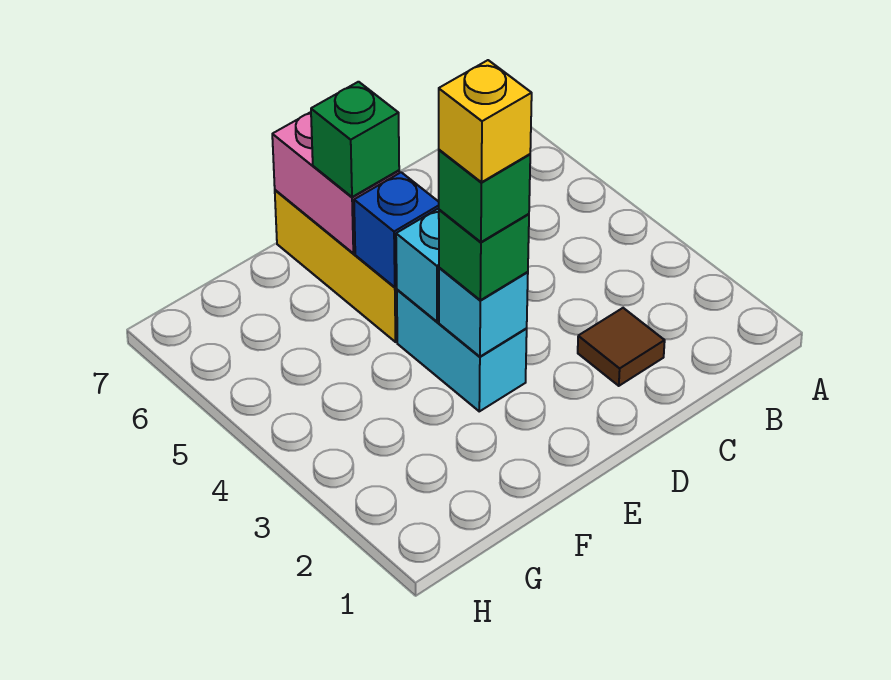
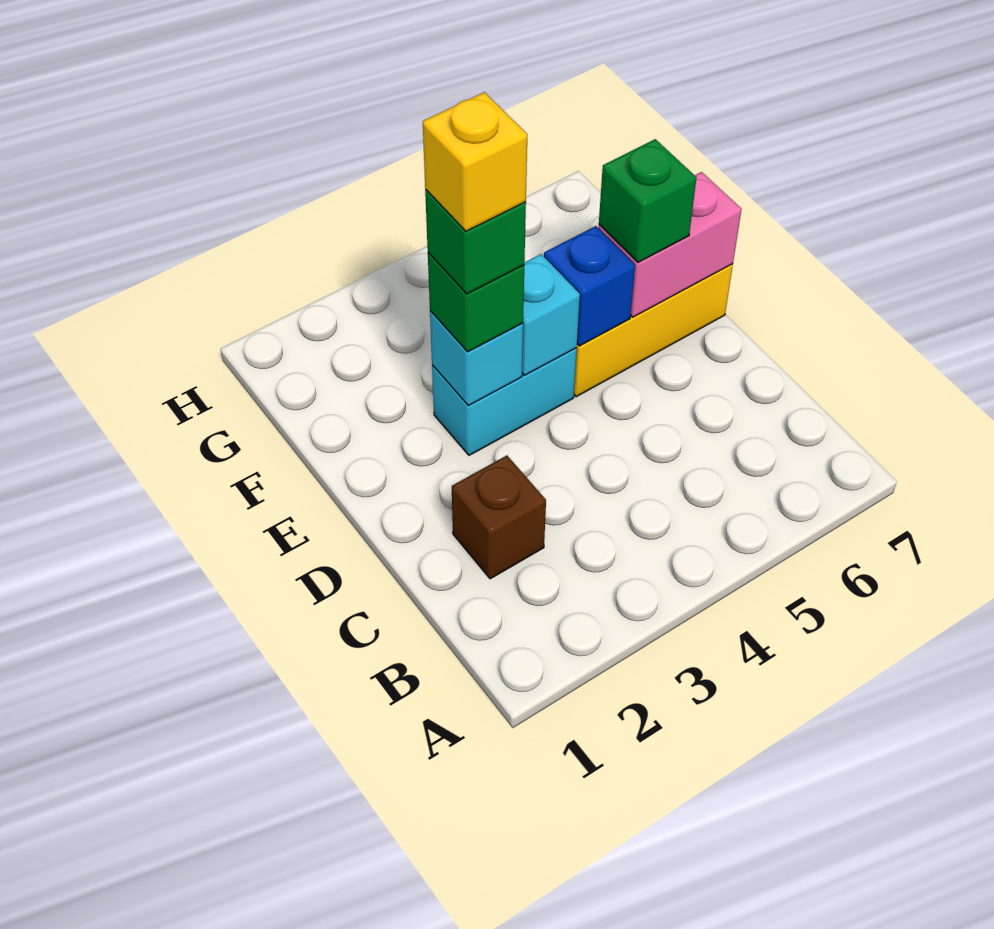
brown tile C2 level 1 -> brown brick C2 level 1

